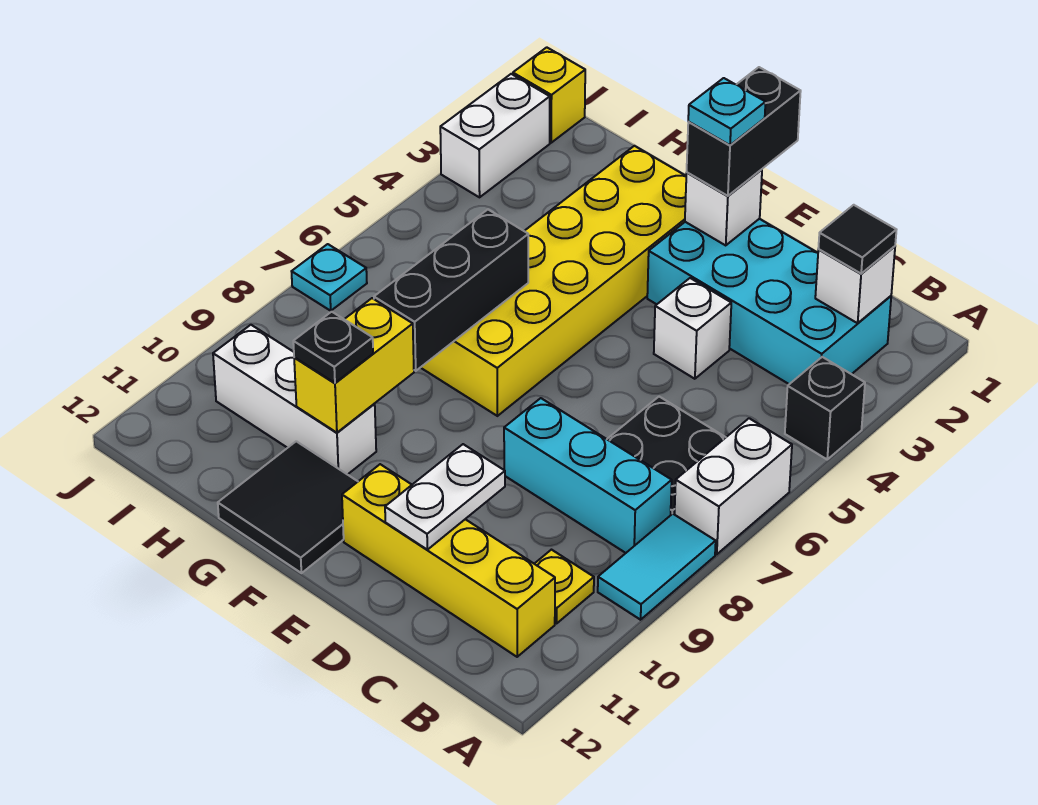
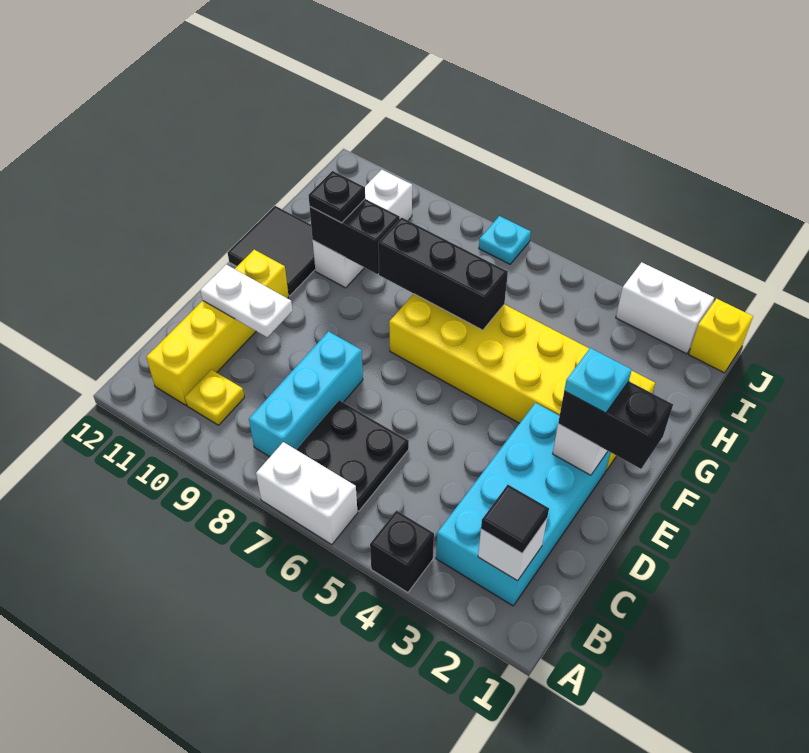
cyan tile A8:A9 level 1 -> none
white brick D4 level 1 -> none
yellow brick G9:G10 level 2 -> black brick G9:G10 level 2

